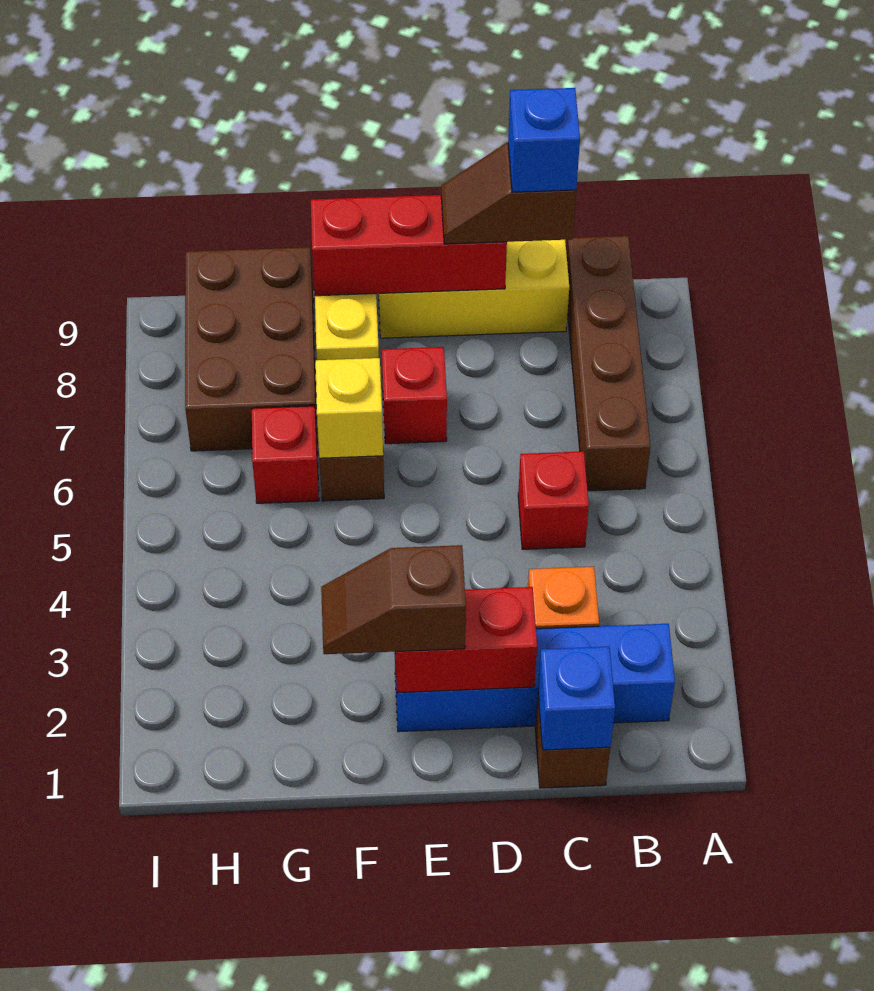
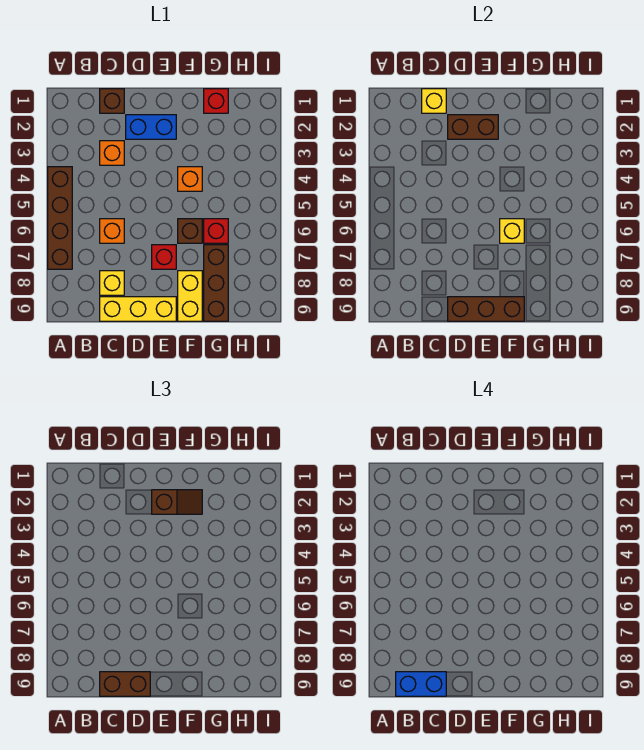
blue brick B2:E2 level 1 -> blue brick D2:E2 level 1
brown brick B6:B9 level 1 -> brown brick A4:A7 level 1
blue brick C1 level 2 -> yellow brick C1 level 2
red brick C5 level 1 -> red brick G1 level 1
none -> orange brick C6 level 1
none -> yellow brick C8 level 1
brown slope C9:D9 level 3 top C -> brown brick C9:D9 level 3
blue brick C9 level 4 -> blue brick B9:C9 level 4
red brick D2:E2 level 2 -> brown brick D2:E2 level 2
red brick D9:F9 level 2 -> brown brick D9:F9 level 2
none -> orange brick F4 level 1
brown brick G7:H9 level 1 -> brown brick G7:G9 level 1

